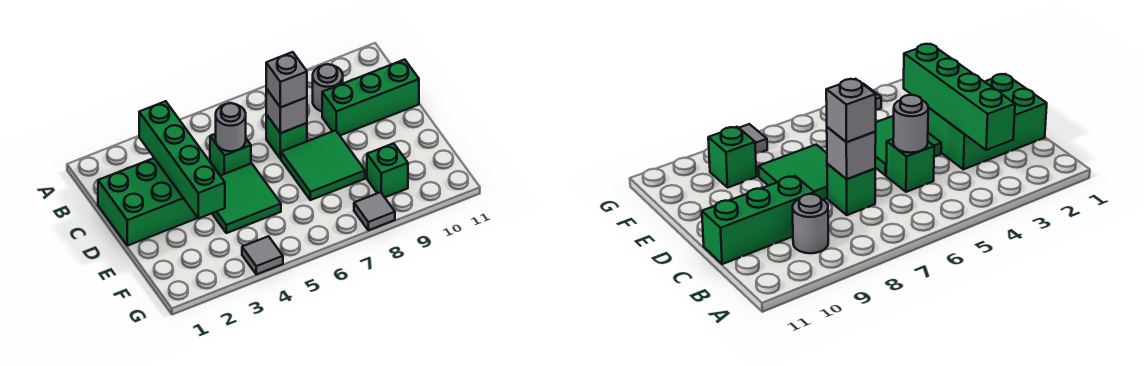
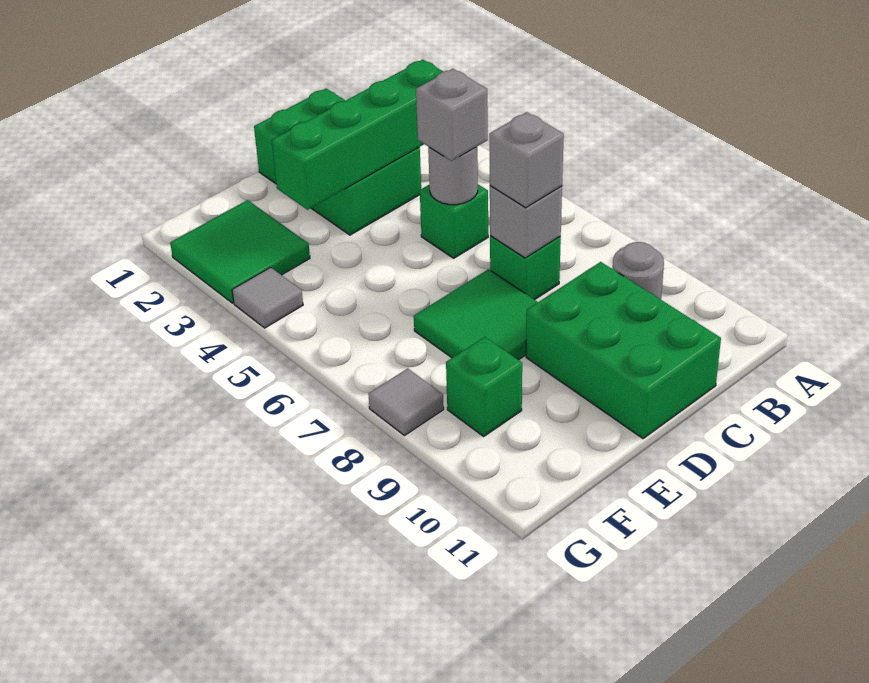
none -> grey brick C5 level 3
green brick C9:C11 level 1 -> green brick C9:D11 level 1
green tile D4:E5 level 1 -> green tile F2:G3 level 1

